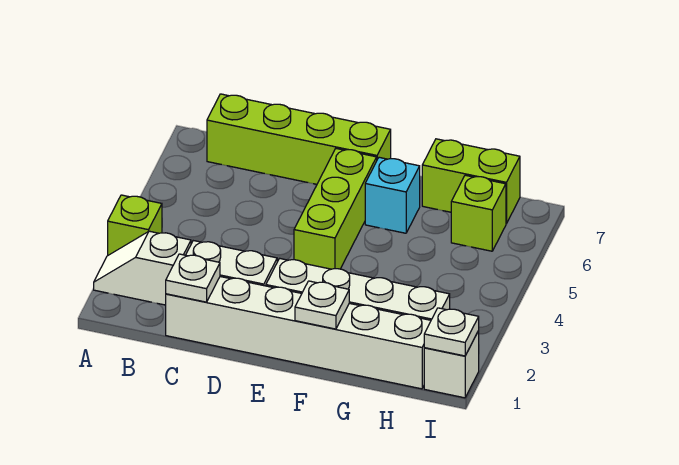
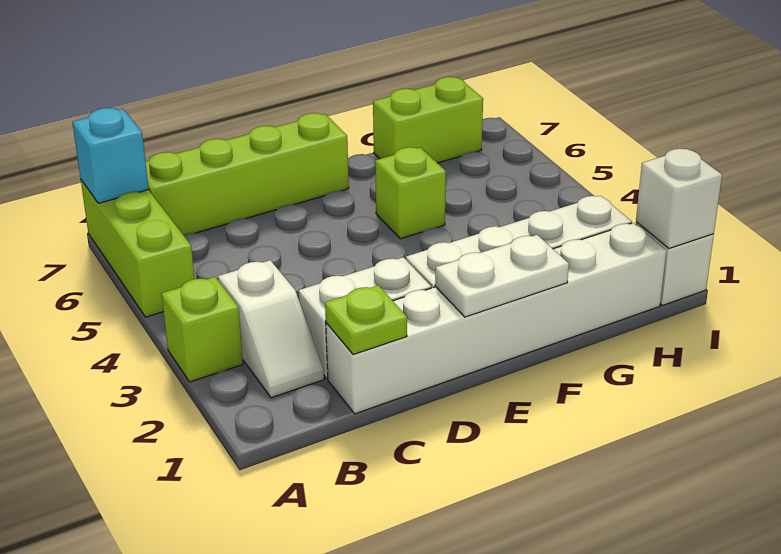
white slope A2:B2 level 1 top B -> white slope B2:B3 level 1 top 3
white plate C1 level 2 -> lime plate C1 level 2
lime brick E4:E6 level 1 -> lime brick A5:A7 level 1
white plate F1 level 2 -> white plate E1:F1 level 2
cyan brick F6 level 1 -> cyan brick A7 level 2
lime brick H6 level 1 -> lime brick F5 level 1
white plate I1 level 2 -> white brick I1 level 2

